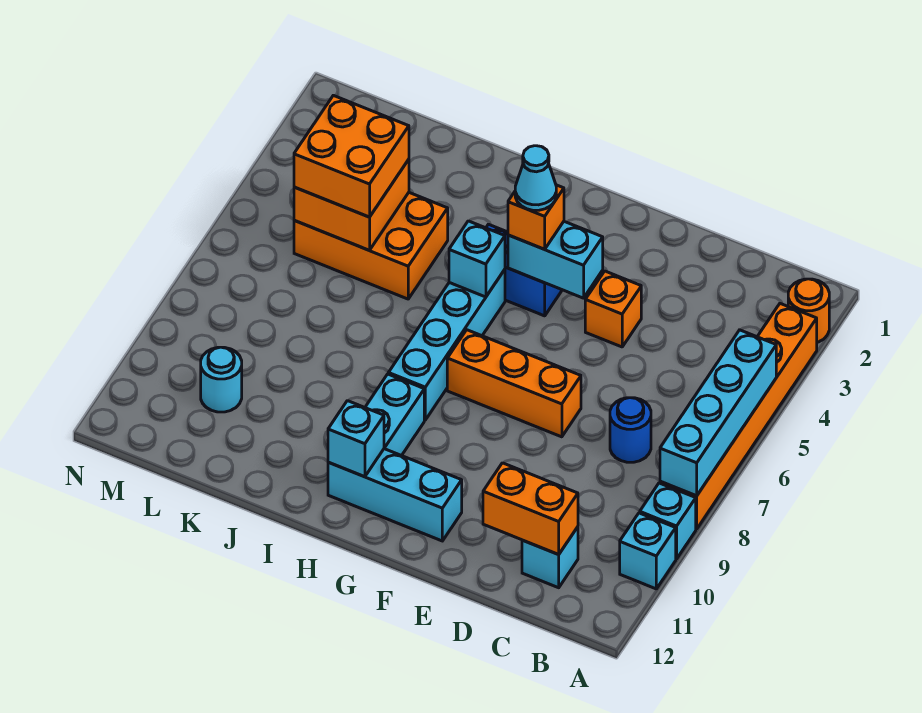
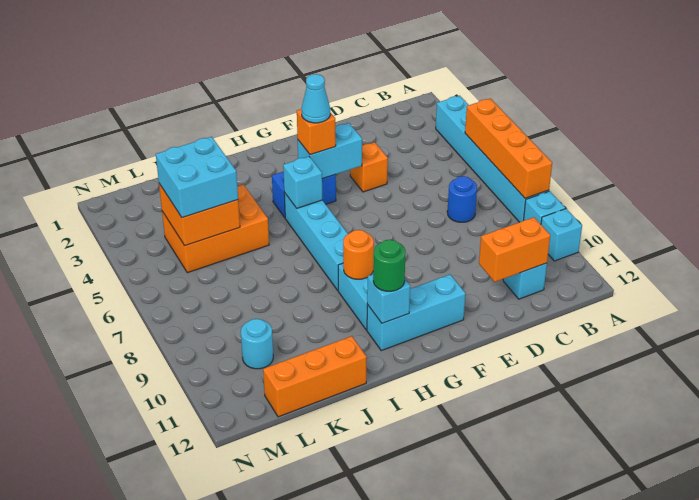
orange round brick A2 level 1 -> orange round brick H9 level 2
orange brick A3:A8 level 1 -> cyan brick A3:A8 level 1
cyan brick A5:A8 level 2 -> orange brick A5:A8 level 2
orange brick E7:G7 level 1 -> orange brick J12:L12 level 1
none -> green round brick H11 level 3
orange brick K4:L5 level 3 -> cyan brick K4:L5 level 3

